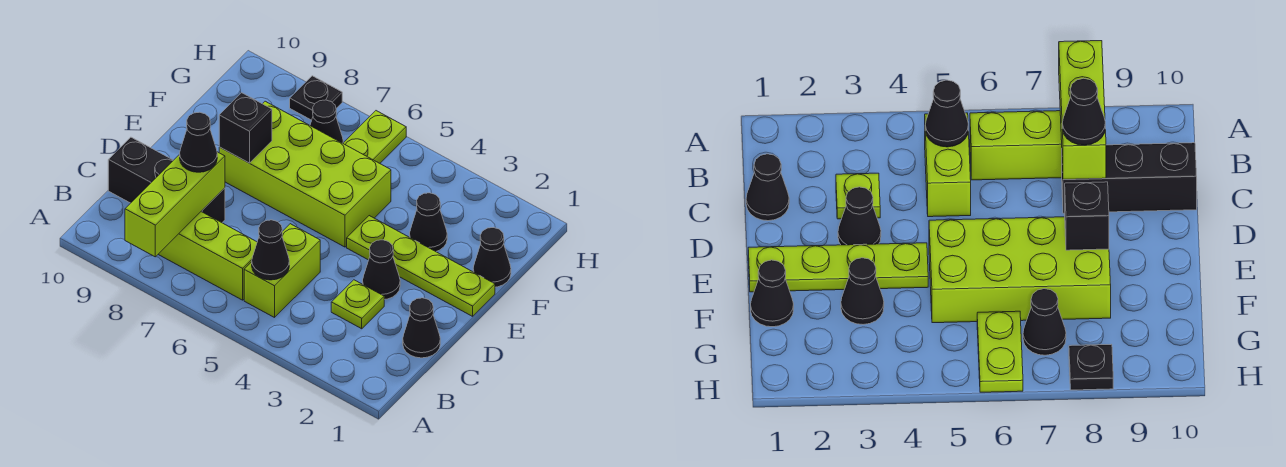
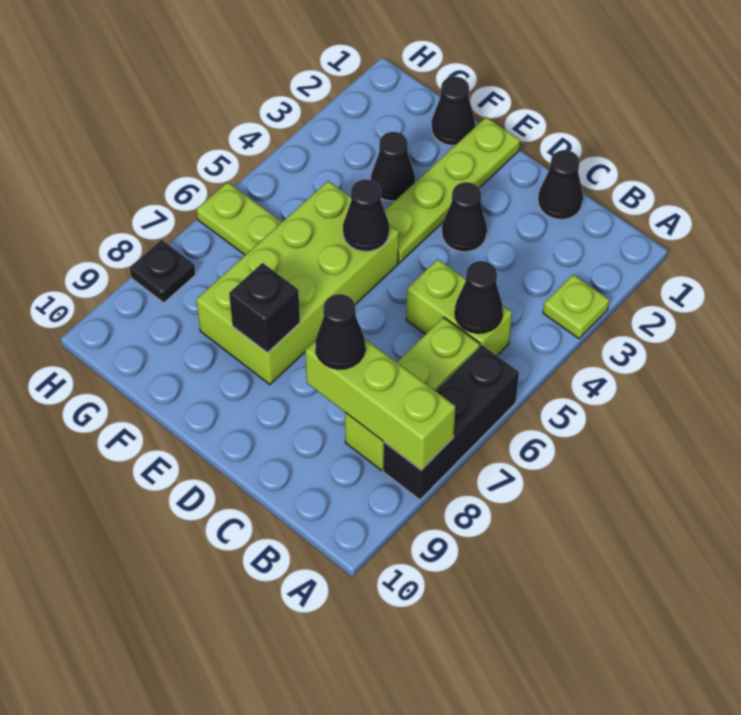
lime plate C3 level 1 -> lime plate A3 level 1
black brick C8:C10 level 1 -> black brick A6:A8 level 1
black cone G7 level 1 -> black cone E5 level 2

